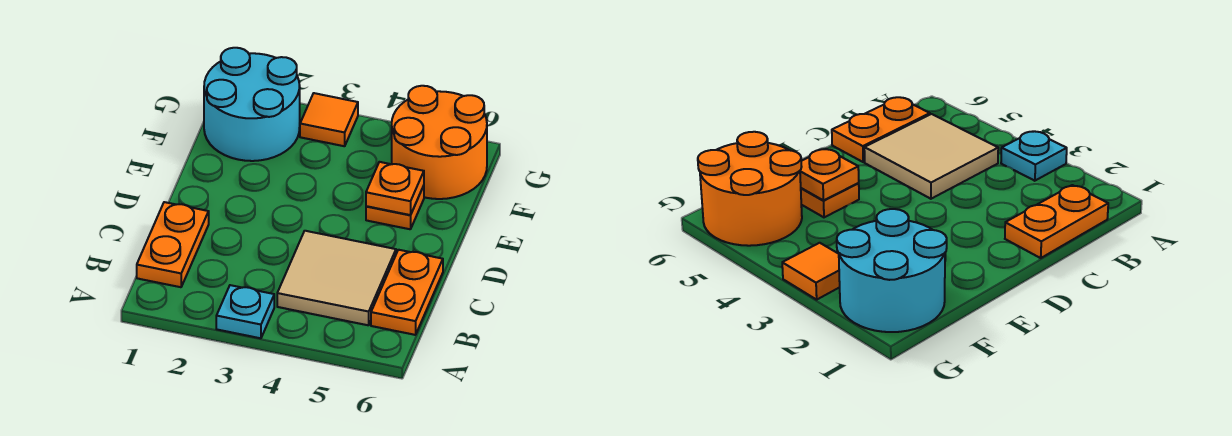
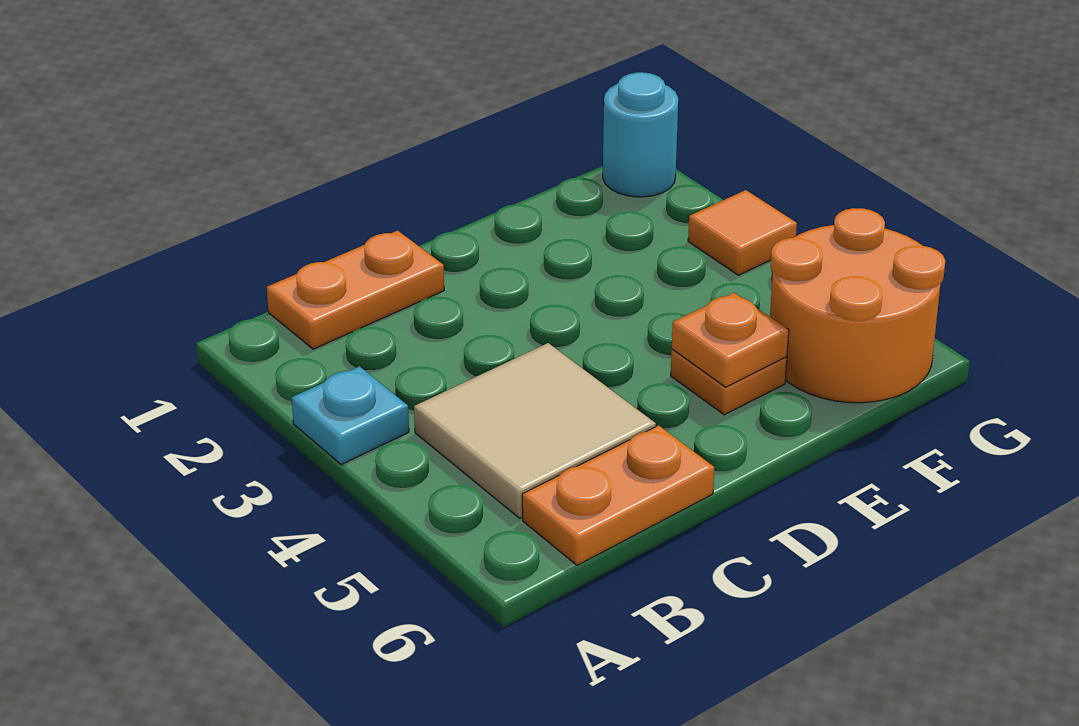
cyan round brick F1:G2 level 1 -> cyan round brick G1 level 1

